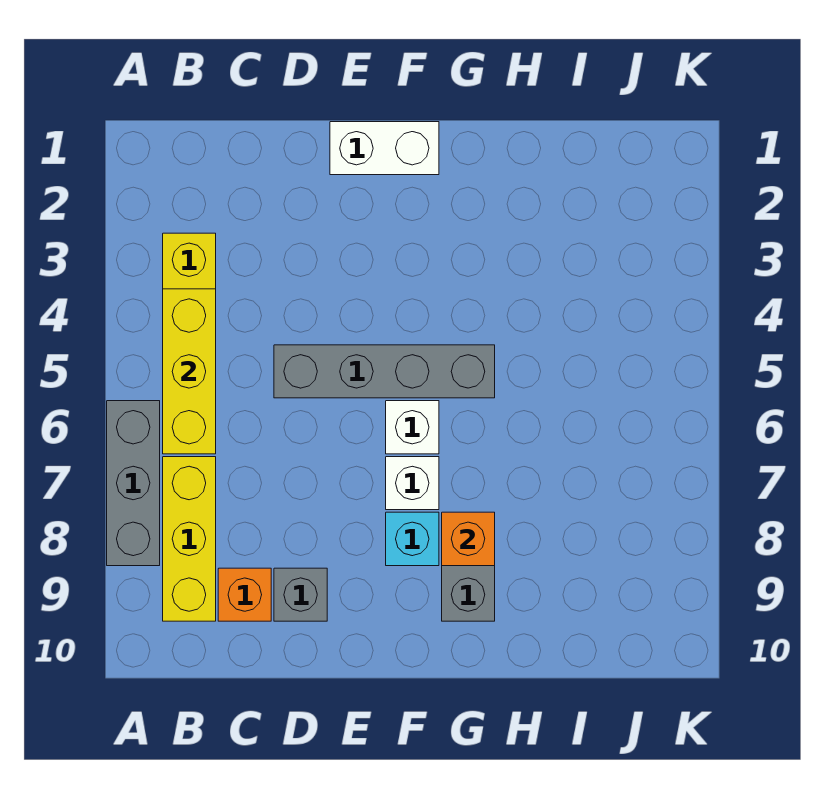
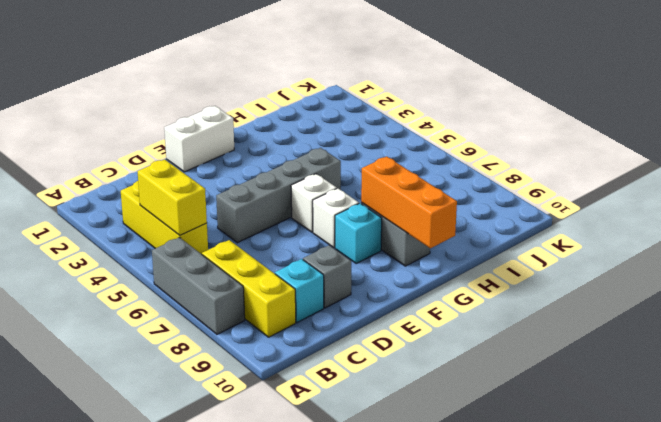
yellow brick B4:B6 level 2 -> yellow brick B4:B5 level 2
orange brick C9 level 1 -> cyan brick C9 level 1
orange brick G8 level 2 -> orange brick G8:G10 level 2

